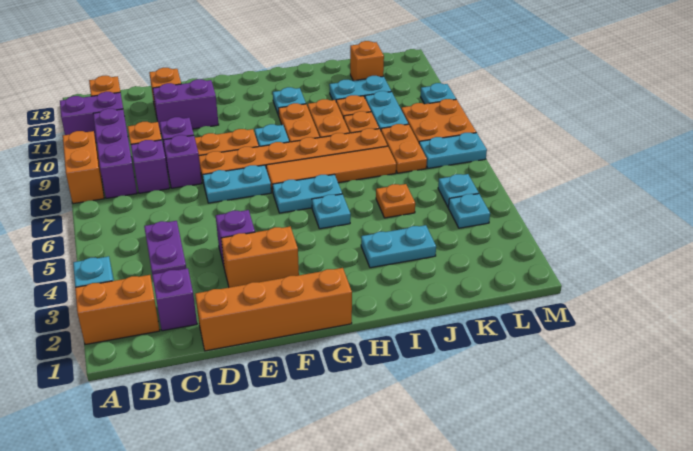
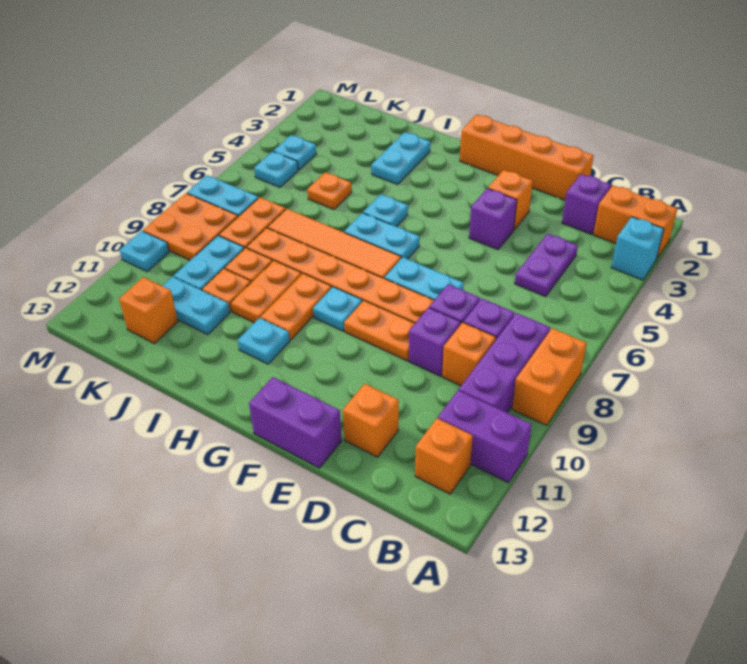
purple brick D11:E11 level 1 -> purple brick E13:F13 level 1
orange brick E3:F3 level 1 -> orange brick E3 level 1
cyan plate I3:J3 level 1 -> cyan plate I2:I3 level 1

